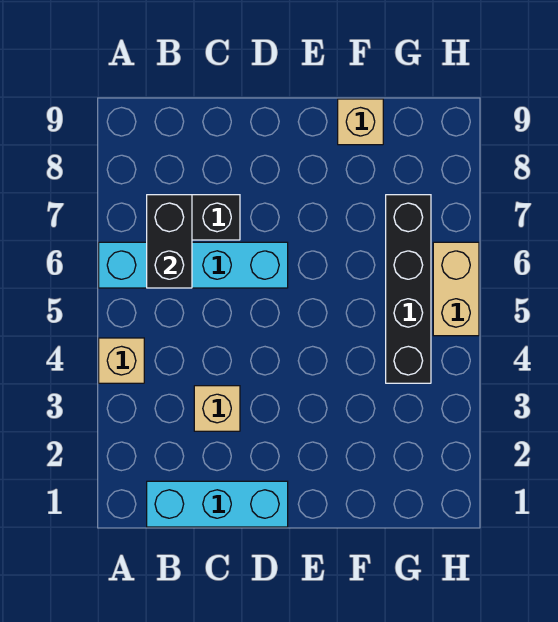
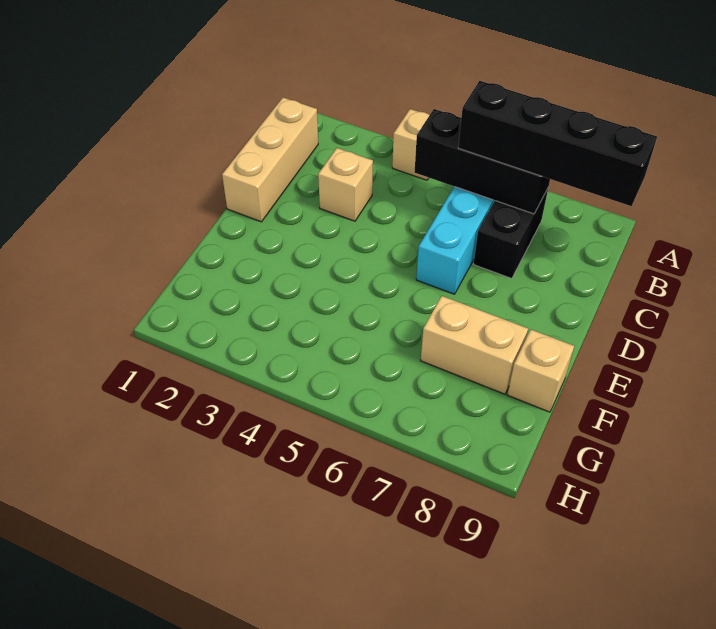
cyan brick B1:D1 level 1 -> tan brick B1:D1 level 1
black brick B6:B7 level 2 -> black brick B5:B7 level 2
black brick G4:G7 level 1 -> black brick B6:B9 level 3
tan brick H5:H6 level 1 -> tan brick F7:F8 level 1

